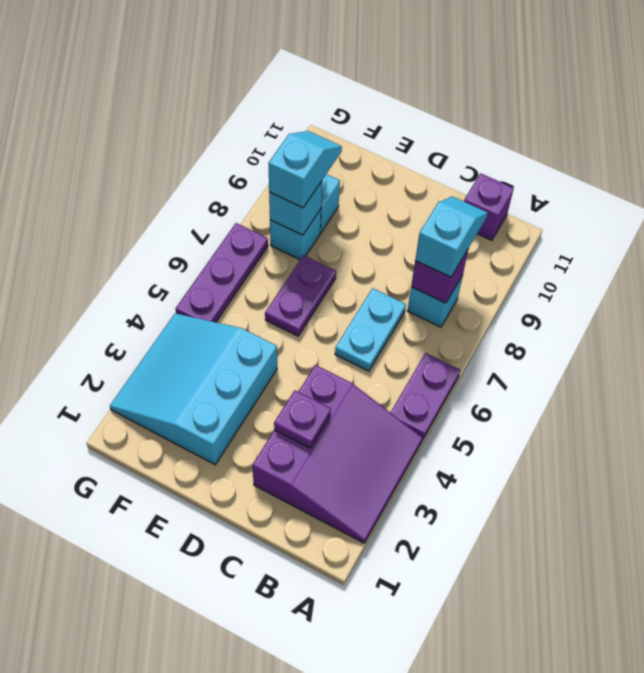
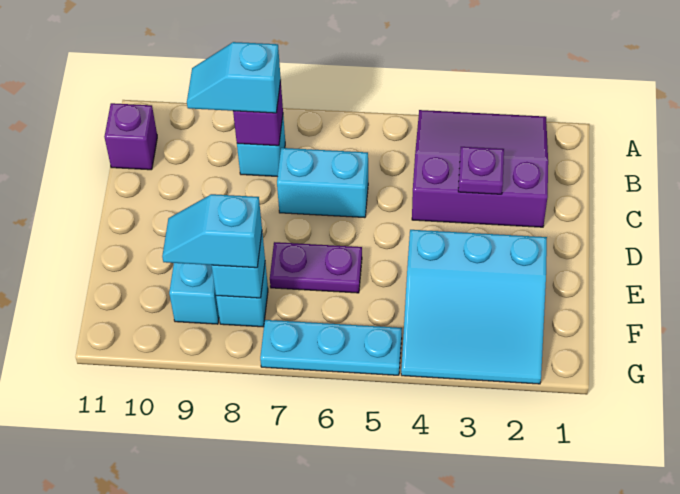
purple plate A5:A6 level 1 -> none
cyan plate C6:C7 level 1 -> cyan brick C6:C7 level 1
purple plate G5:G7 level 1 -> cyan plate G5:G7 level 1

